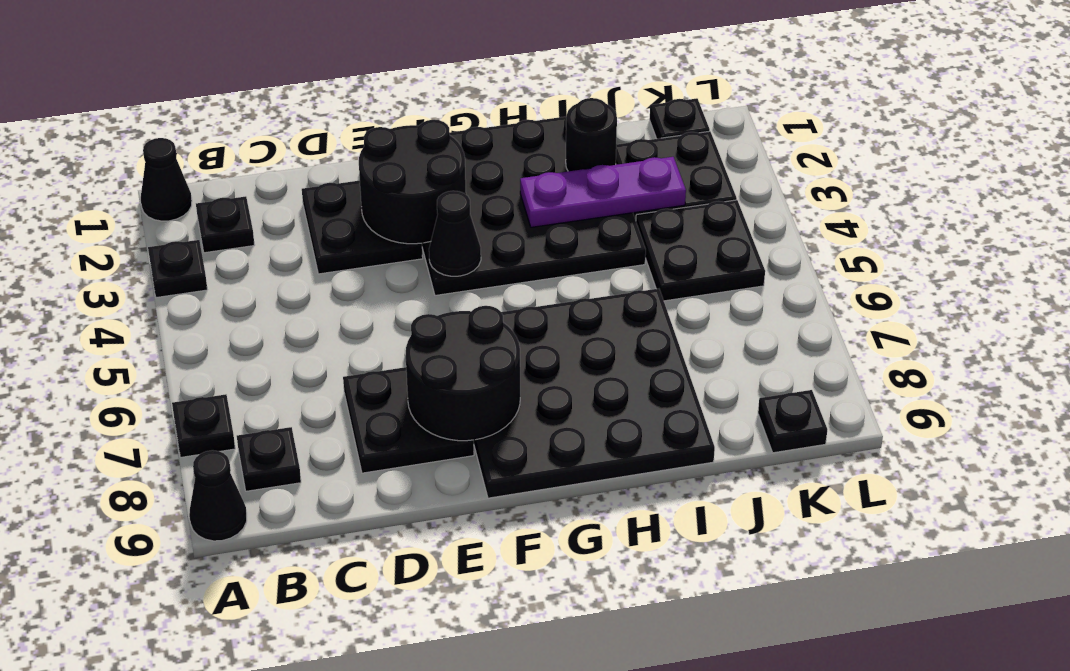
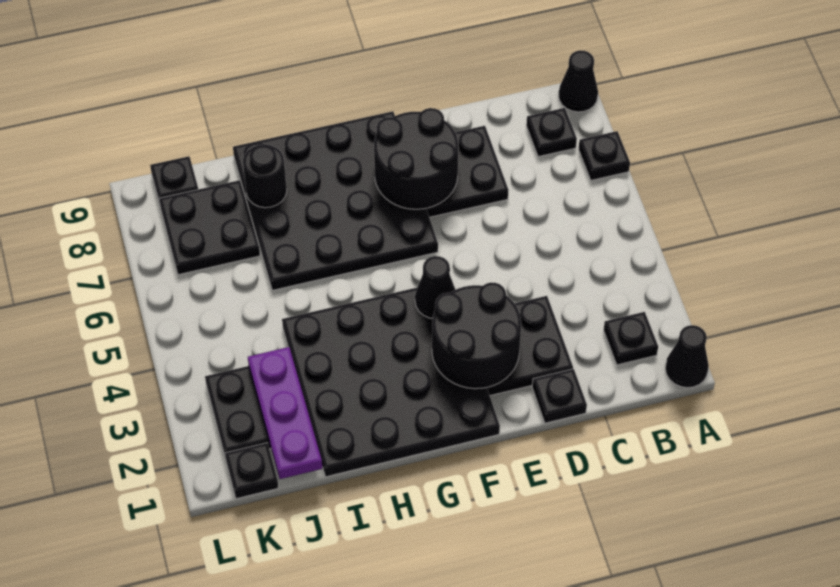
black plate A3 level 1 -> black plate D1 level 1
purple plate H3:J3 level 2 -> purple plate J1:J3 level 2
black round brick I2 level 2 -> black round brick I8 level 2
black plate J4:K5 level 1 -> black plate J7:K8 level 1

